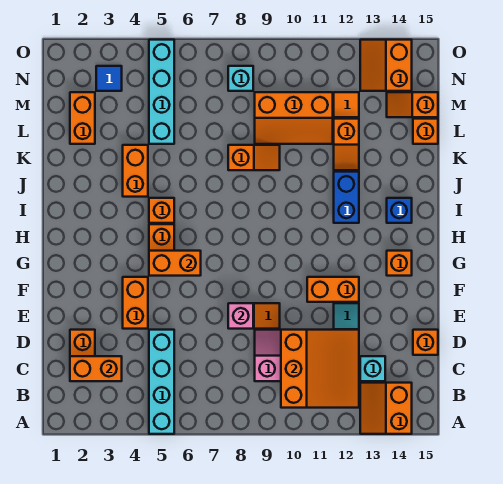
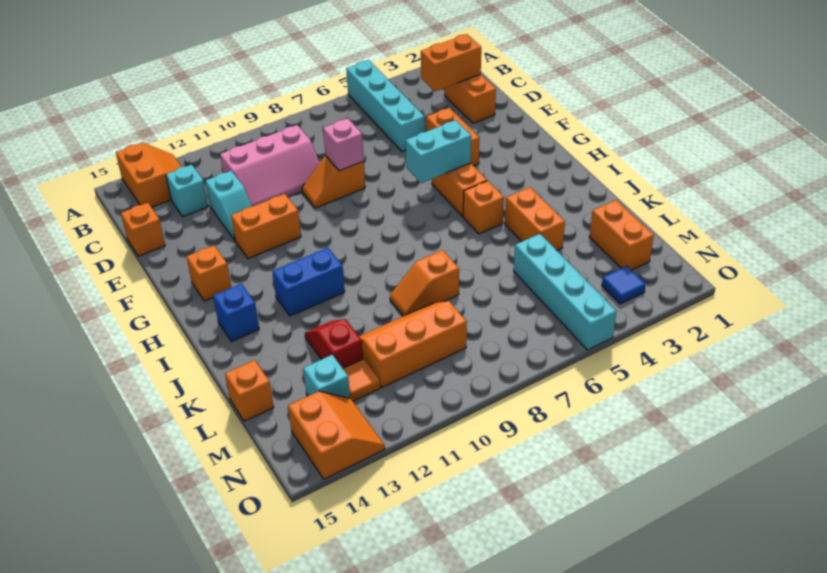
orange slope B10:D12 level 2 top 10 -> none
orange brick G5:G6 level 2 -> cyan brick G5:G6 level 2
blue brick I12:J12 level 1 -> blue brick I11:I12 level 1
orange slope K12:L12 level 1 top L -> red slope K12:L12 level 1 top L
orange slope M14:M15 level 1 top 15 -> none
cyan brick N8 level 1 -> cyan brick M13 level 1

